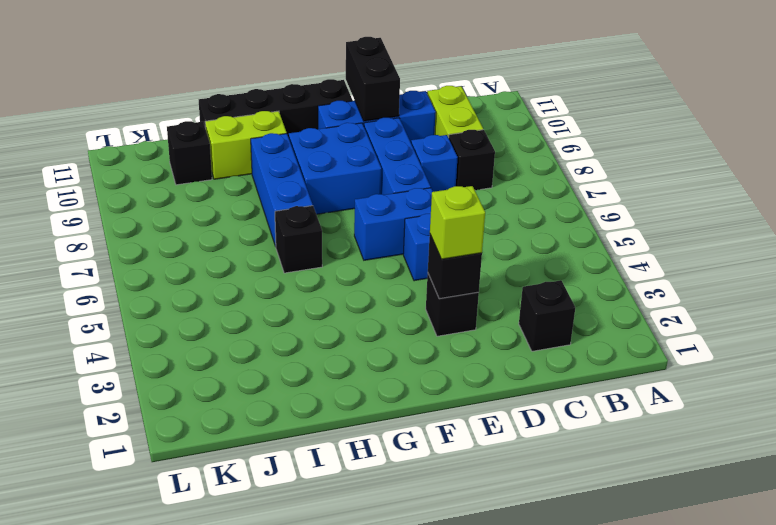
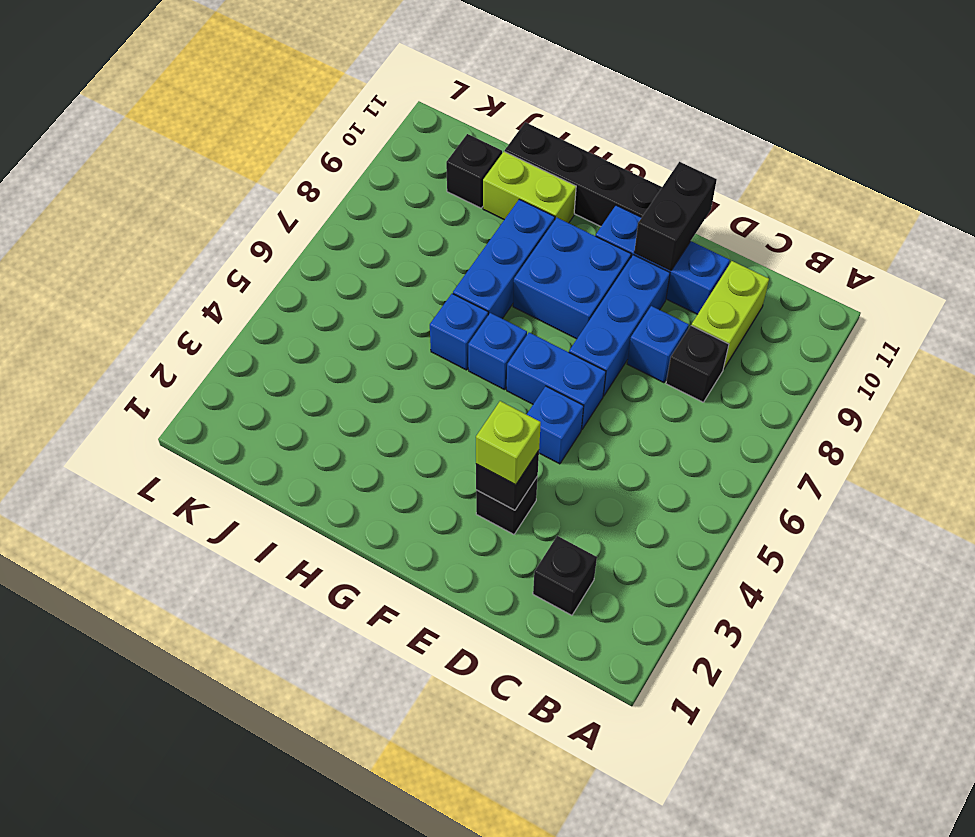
none -> blue brick G6 level 1
black brick H6 level 1 -> blue brick H6 level 1

